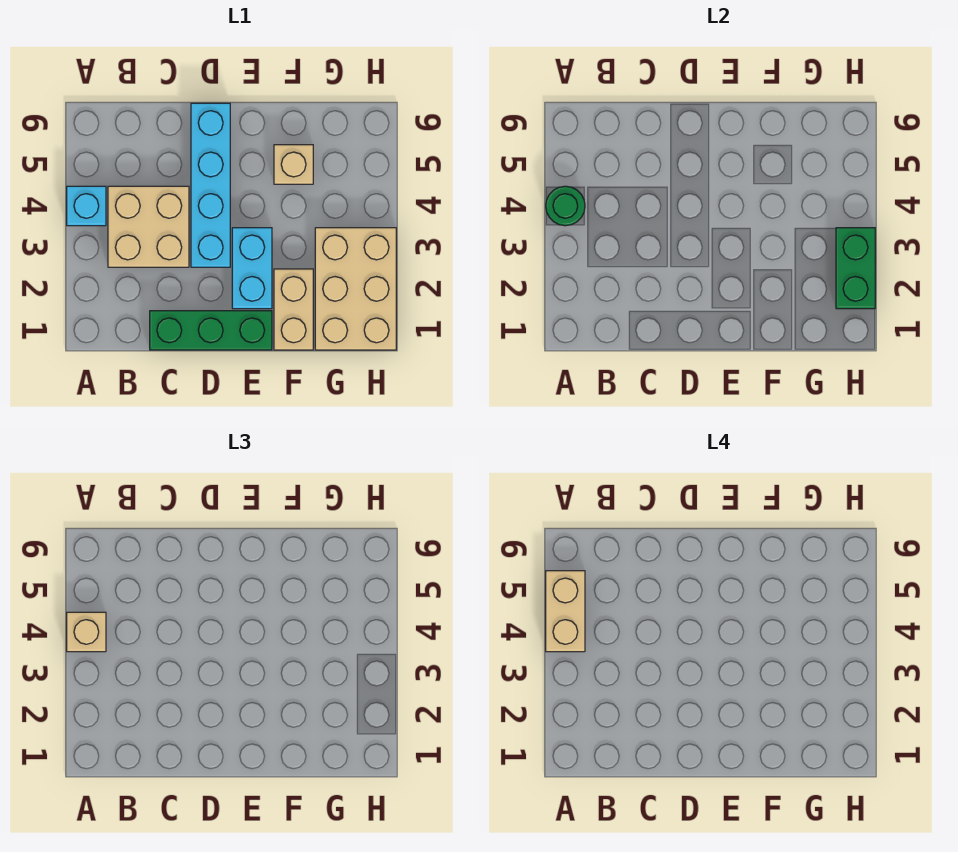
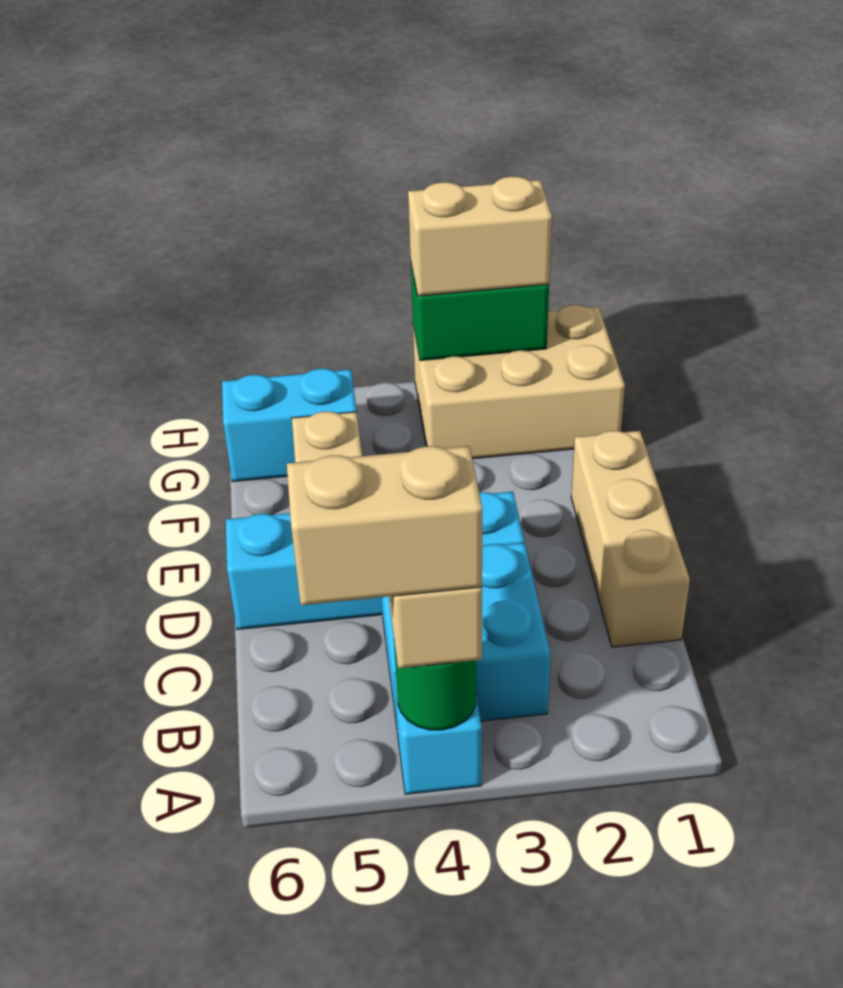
tan brick B3:C4 level 1 -> cyan brick B3:C4 level 1
green brick C1:E1 level 1 -> tan brick C1:E1 level 1
cyan brick E2:E3 level 1 -> cyan brick G5:G6 level 1
tan brick F1:F2 level 1 -> tan brick H2:H3 level 3

